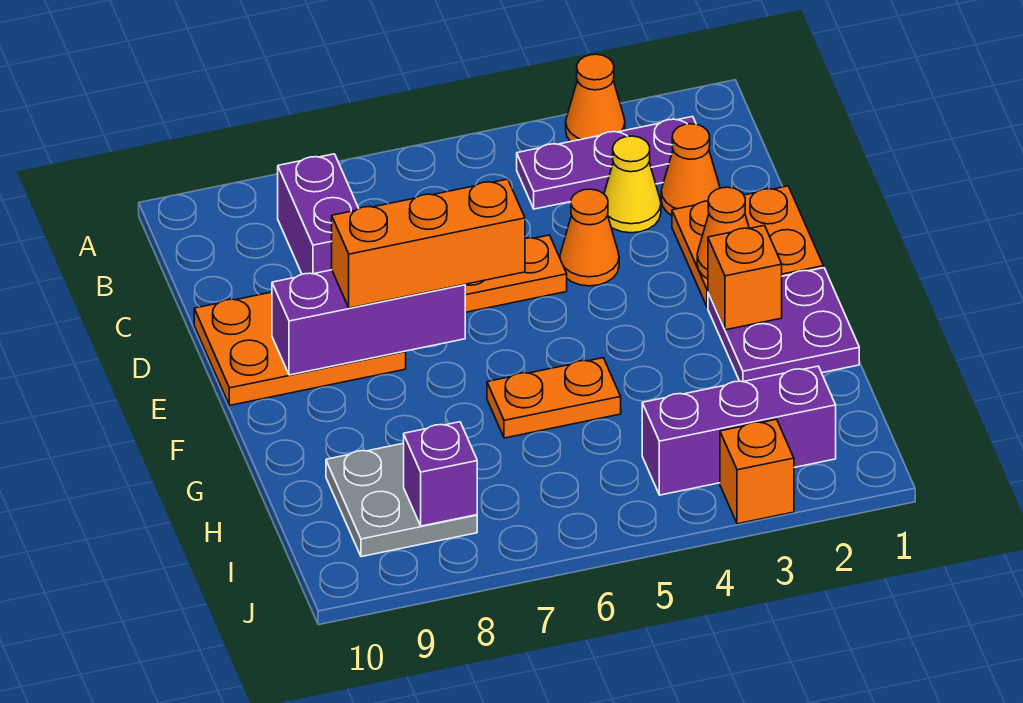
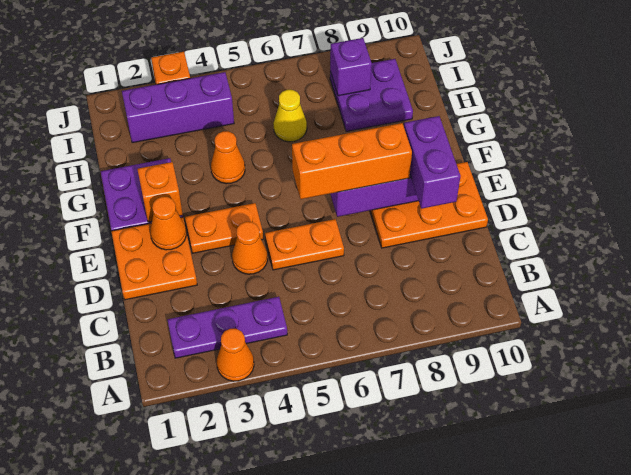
purple brick B8:C8 level 1 -> purple brick D9:E9 level 3
orange cone C2 level 1 -> orange cone G4 level 1
yellow cone C3 level 1 -> yellow cone H6 level 1
orange plate G5:G6 level 1 -> orange plate E3:E4 level 1
grey plate H8:I9 level 1 -> purple plate H8:I9 level 1

